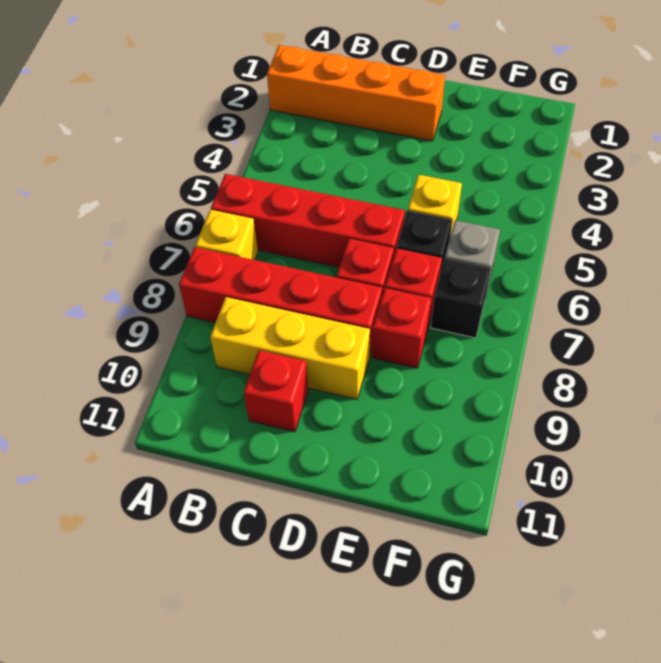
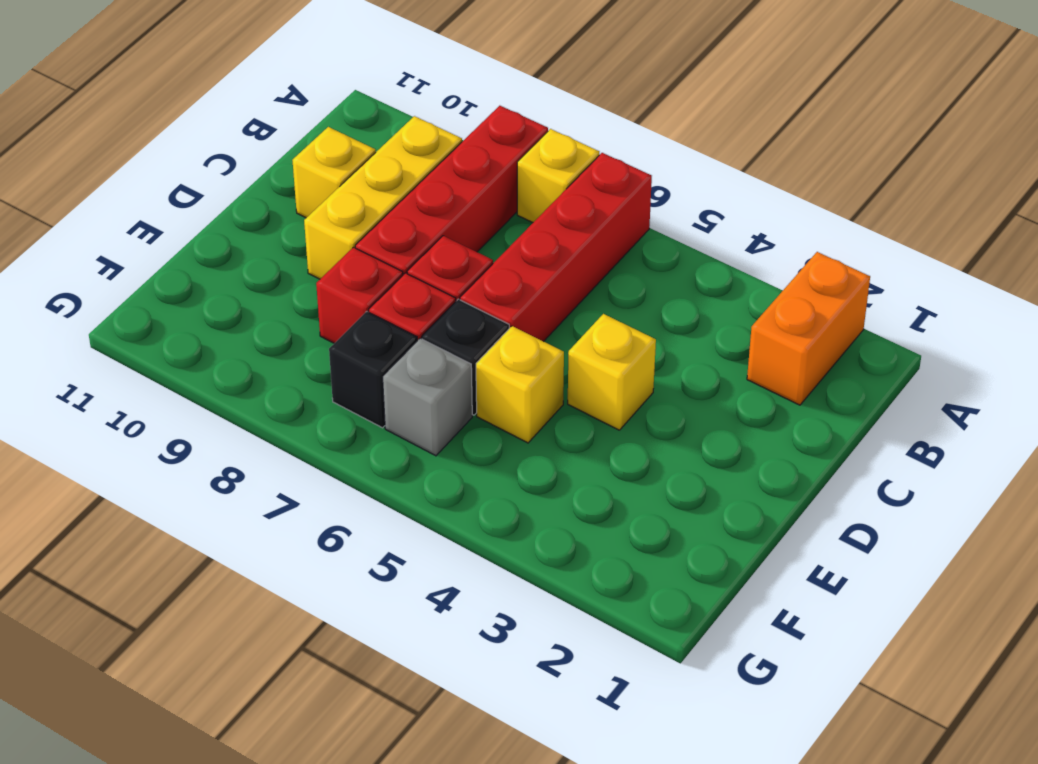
orange brick A2:D2 level 1 -> orange brick A2:B2 level 1
red brick C10 level 1 -> yellow brick C10 level 1
none -> yellow brick D4 level 1

